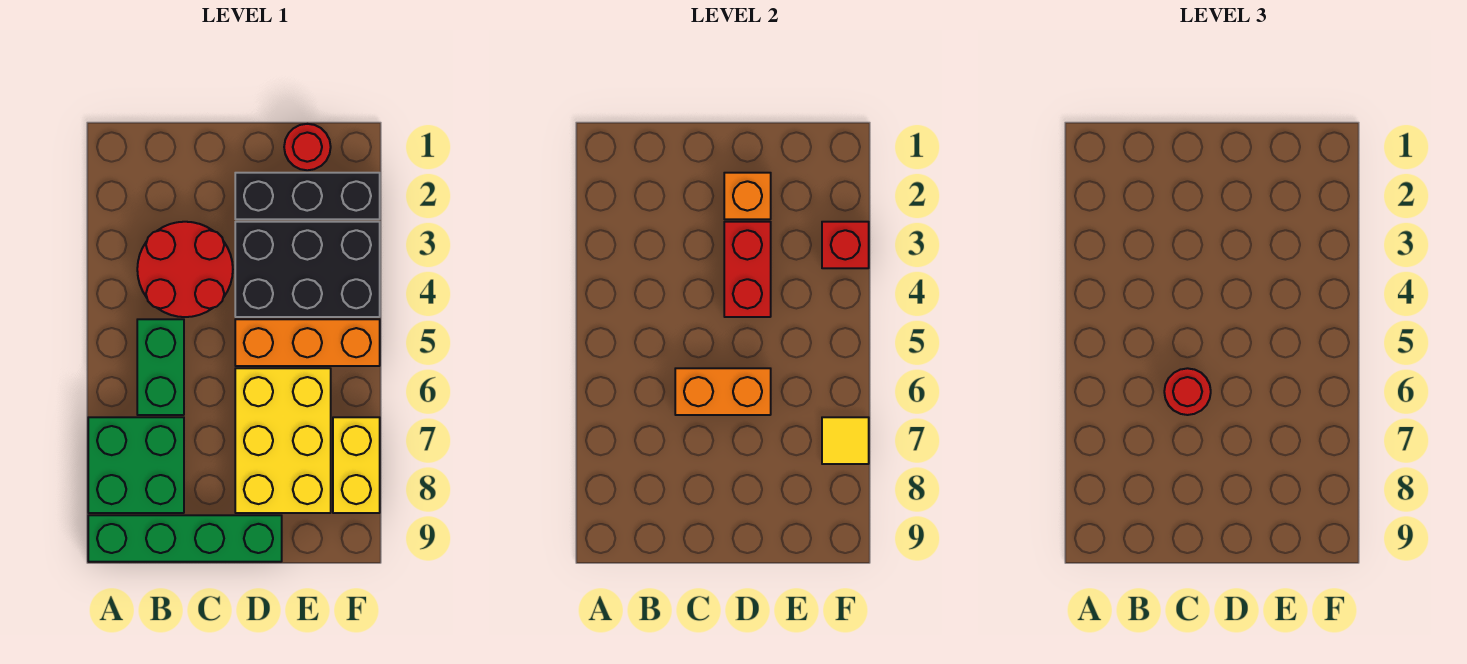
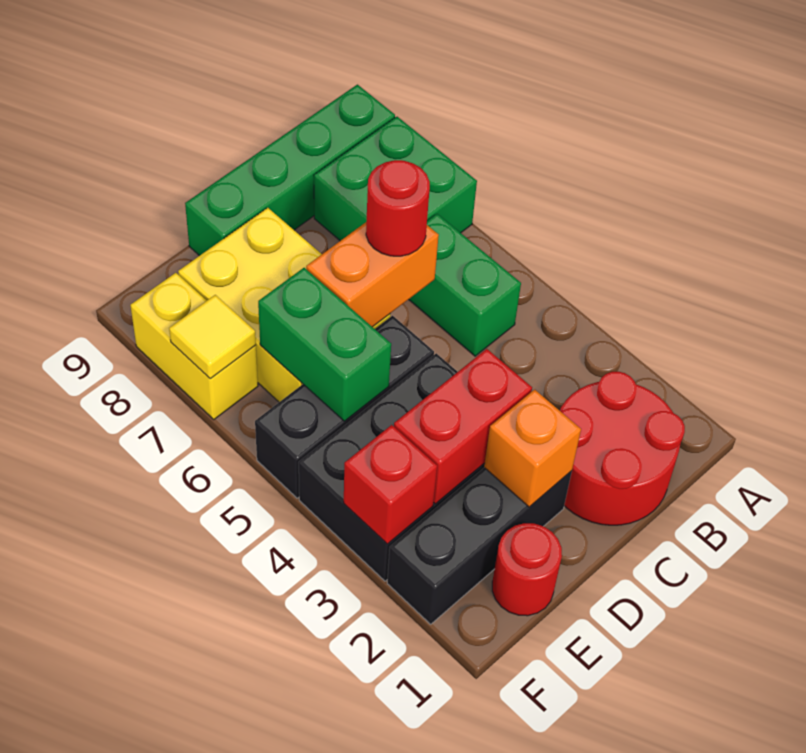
red round brick B3:C4 level 1 -> red round brick B1:C2 level 1
red brick D3:D4 level 2 -> red brick D3:E3 level 2
orange brick D5:F5 level 1 -> black brick D5:F5 level 1
none -> green brick E5:E6 level 2

